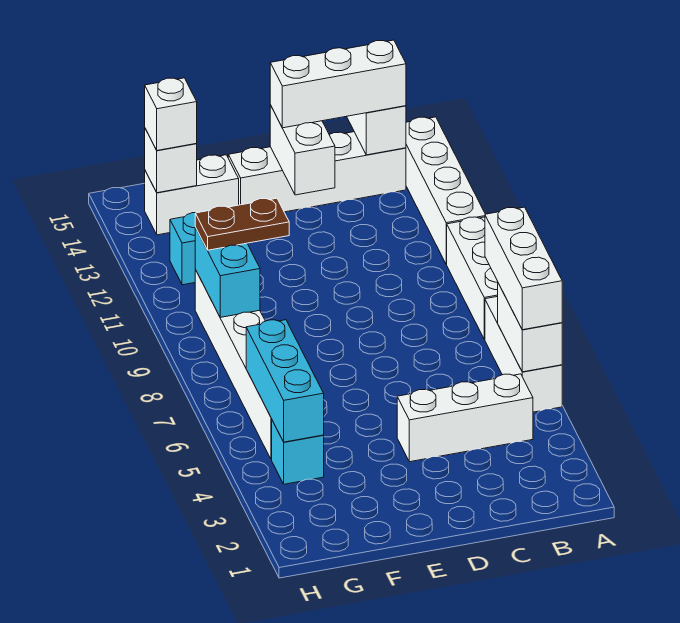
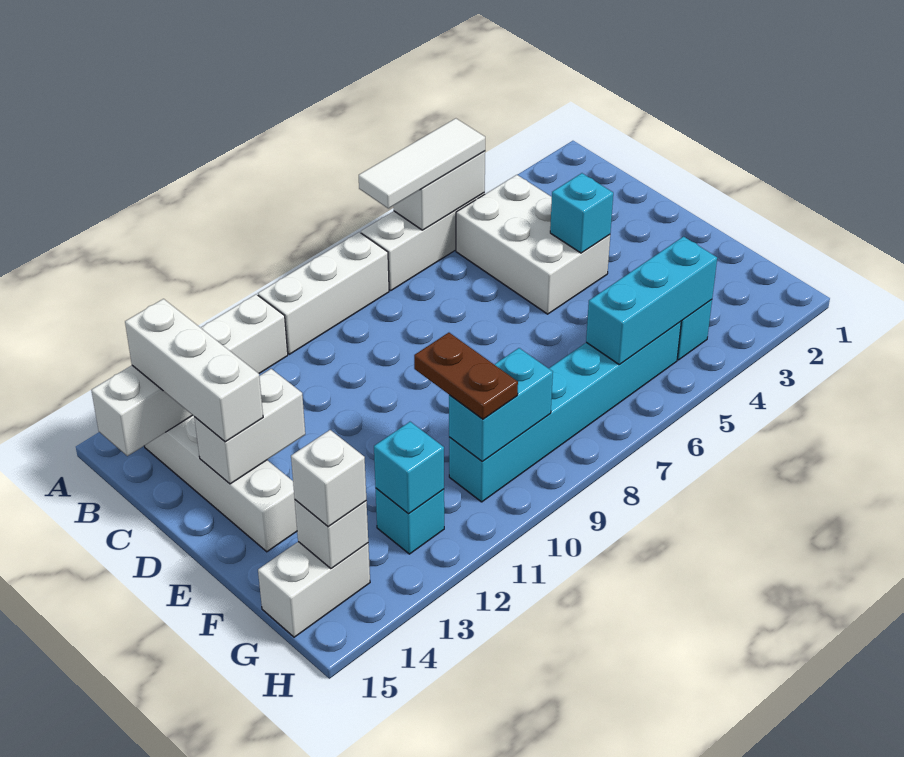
white brick A5:A7 level 3 -> white tile A5:A7 level 3
white brick B4:D4 level 1 -> white brick B4:D5 level 1
none -> cyan brick D4 level 2
white brick F14:G14 level 1 -> white brick G14:G15 level 1
white brick G5:G10 level 1 -> cyan brick G5:G10 level 1
none -> cyan brick G12 level 2

